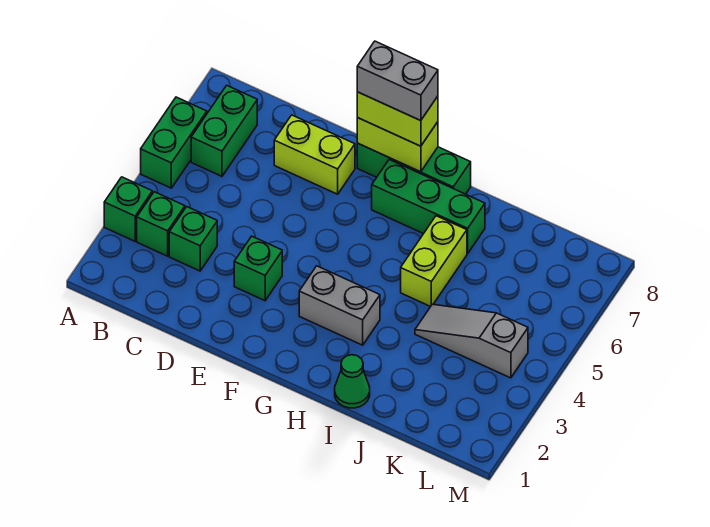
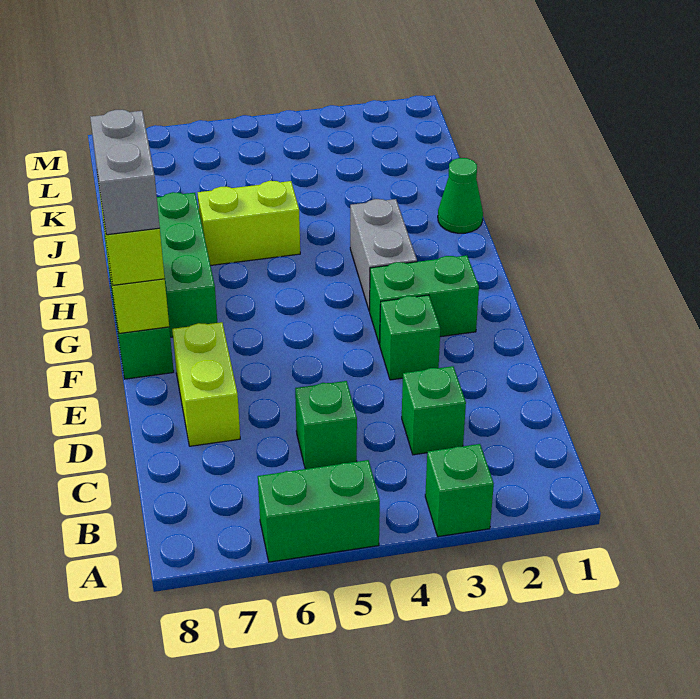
green brick B3 level 1 -> green brick C5 level 1
green brick B6:B7 level 1 -> green brick F2:F3 level 1
grey slope J4:L4 level 1 top L -> none

